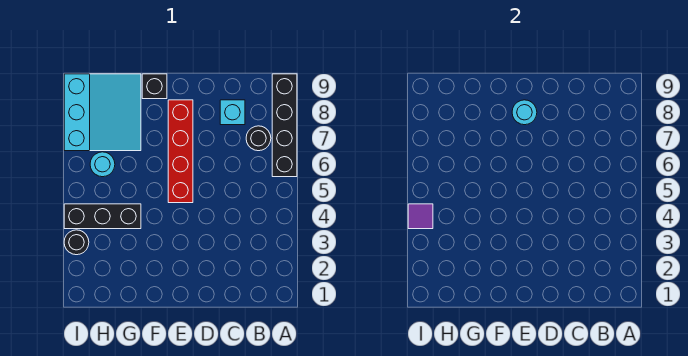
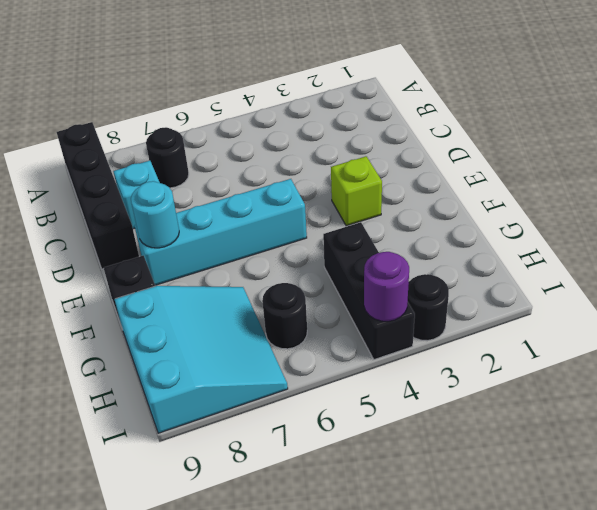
black brick A6:A9 level 1 -> black brick A9:D9 level 1
none -> lime brick E3 level 1
red brick E5:E8 level 1 -> cyan brick E5:E8 level 1
cyan slope G7:I9 level 1 top I -> cyan slope G7:I9 level 1 top 9
cyan round brick H6 level 1 -> black round brick H6 level 1
purple tile I4 level 2 -> purple round brick I4 level 2

